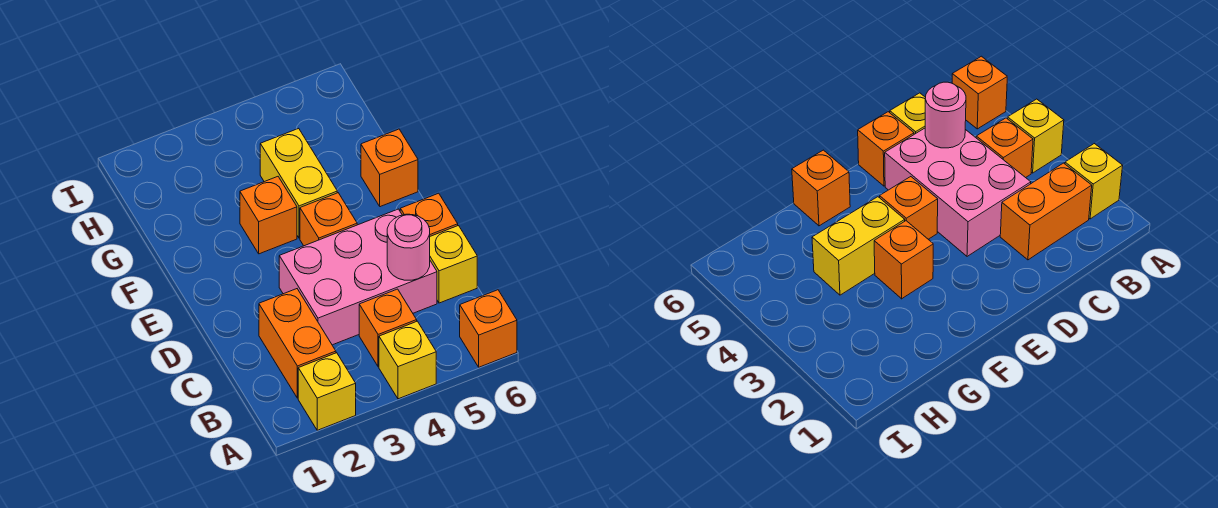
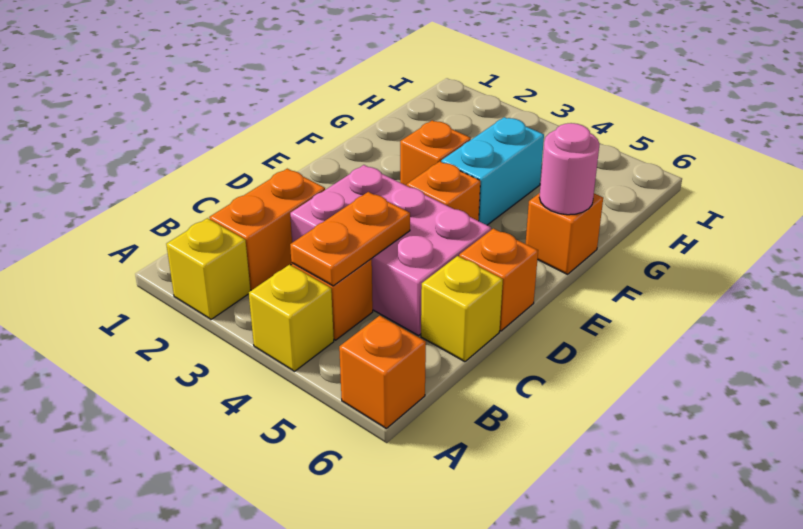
none -> orange plate B4:C4 level 2
pink round brick C5 level 2 -> pink round brick F6 level 2
yellow brick F4:G4 level 1 -> cyan brick F4:G4 level 1

